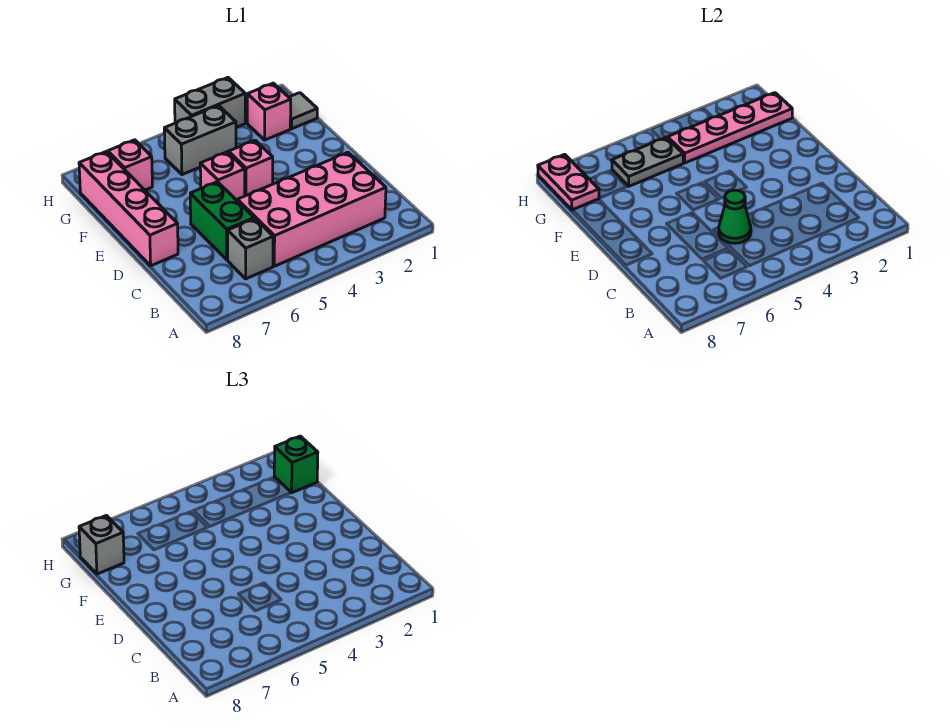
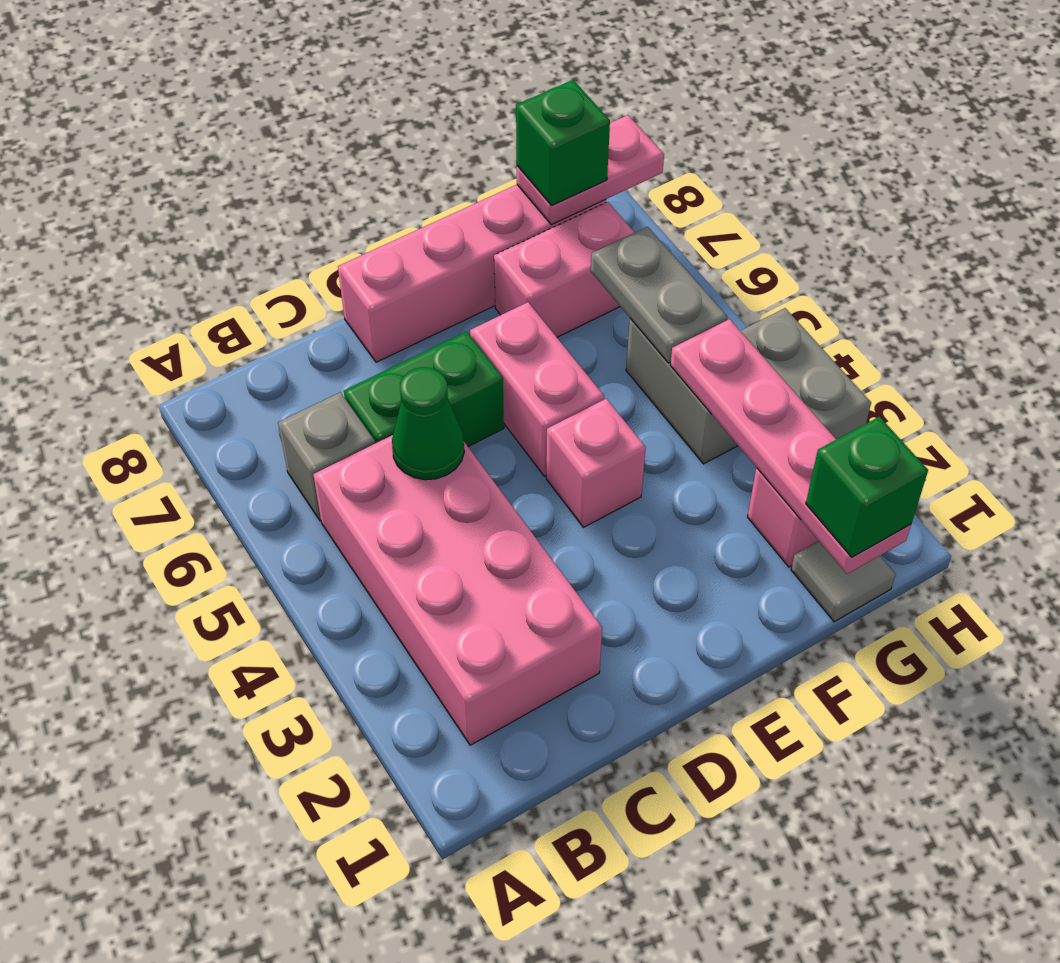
pink brick E5 level 1 -> pink brick E5:E6 level 1
pink brick G7 level 1 -> pink brick F7:G7 level 1
grey brick G8 level 3 -> green brick G8 level 3

